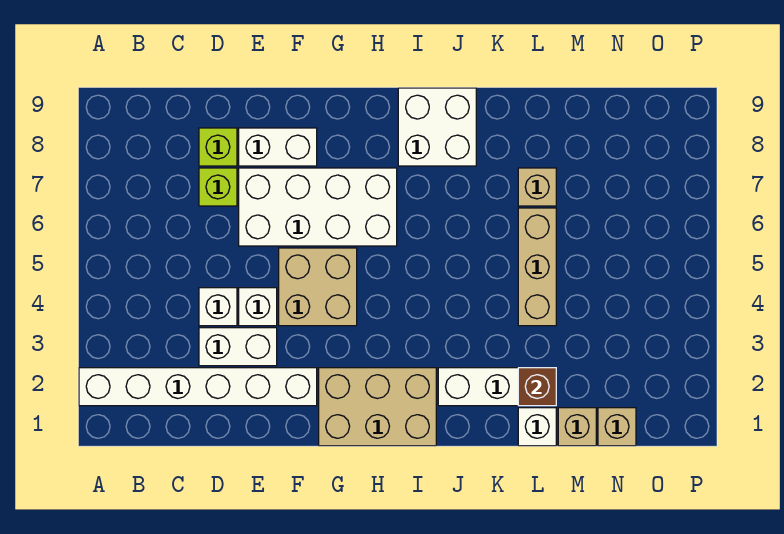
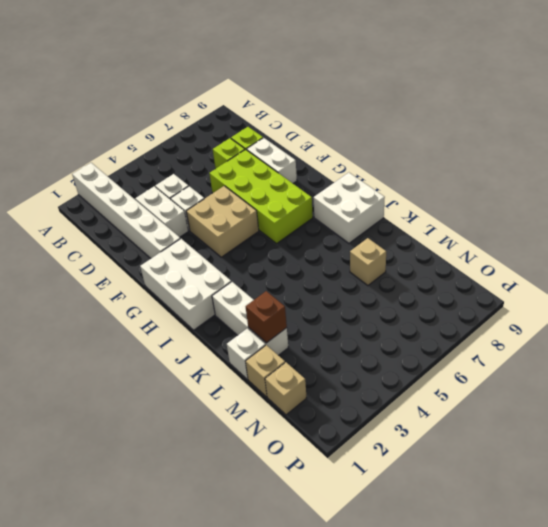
white brick E6:H7 level 1 -> lime brick E6:H7 level 1
tan brick G1:I2 level 1 -> white brick G1:I2 level 1
tan brick L4:L6 level 1 -> none

